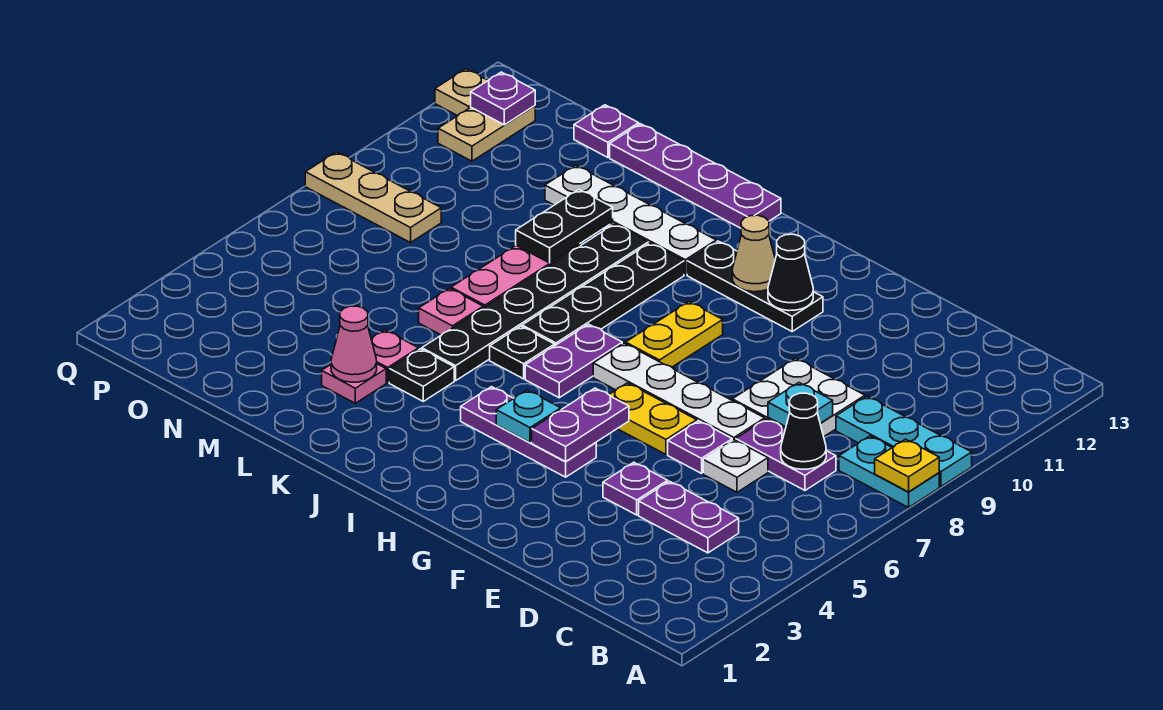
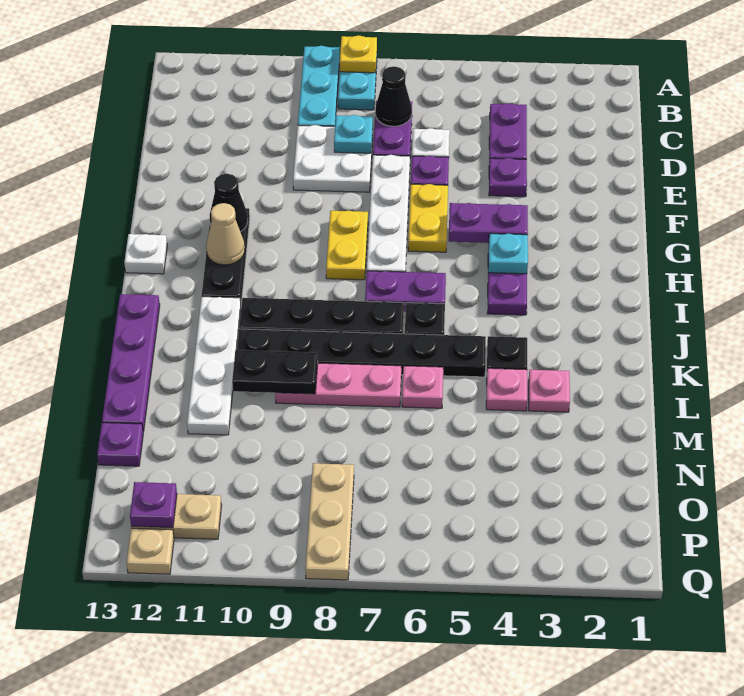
yellow plate H8:H9 level 1 -> yellow plate G8:H8 level 1
none -> white plate H13 level 1
pink cone L3 level 2 -> none

